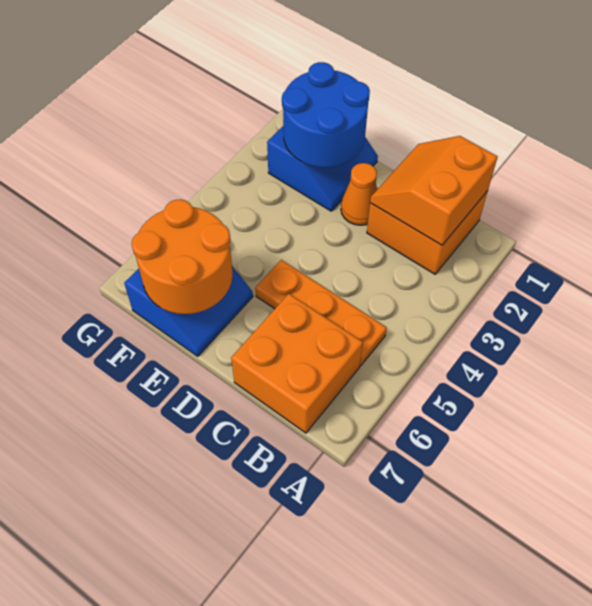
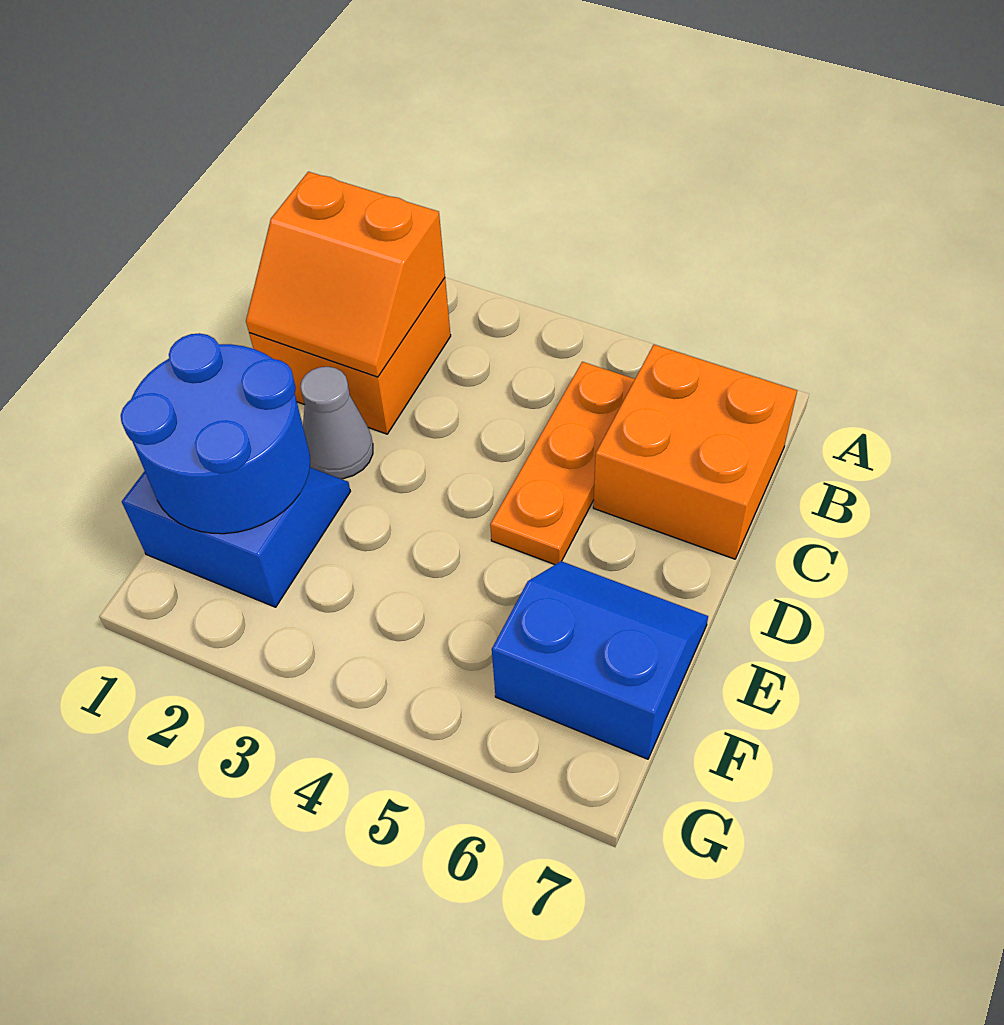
orange cone D2 level 1 -> grey cone D2 level 1
orange round brick E6:F7 level 2 -> none

